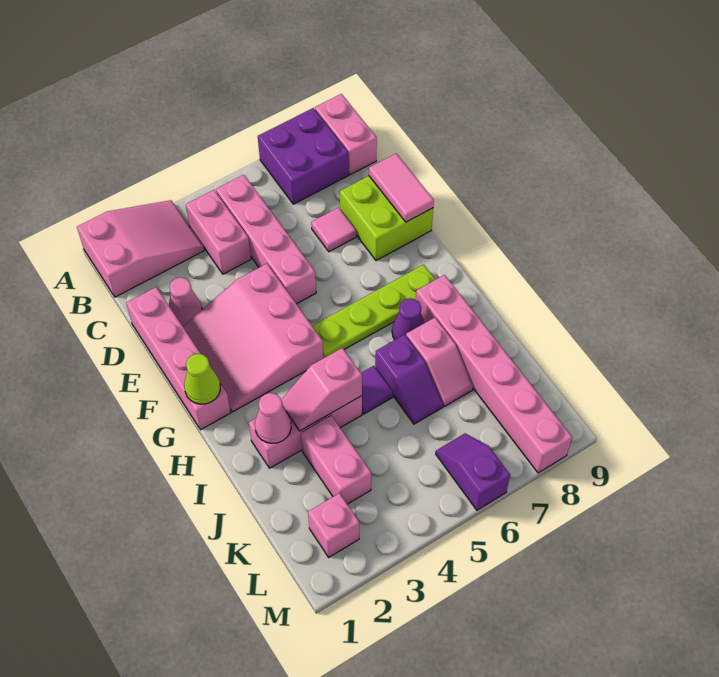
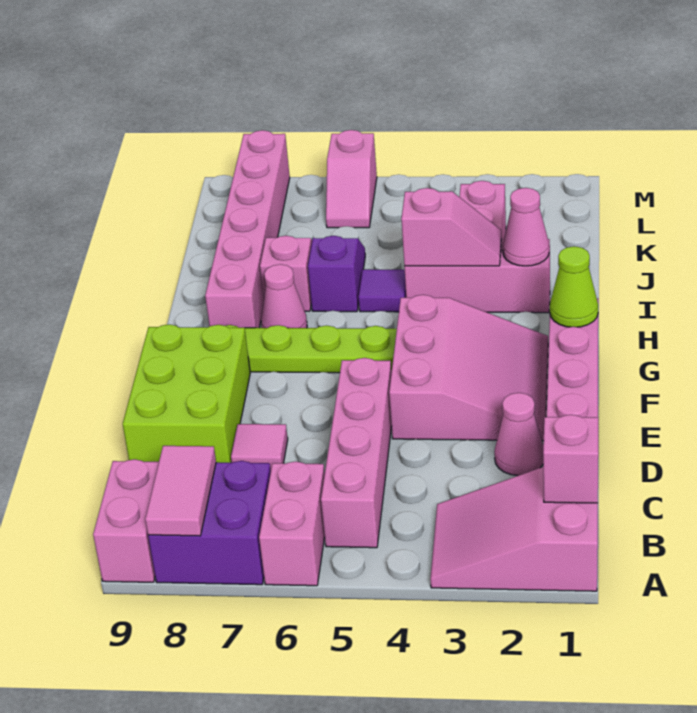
pink brick B4:C4 level 1 -> pink brick A6:B6 level 1
lime brick D8:E9 level 1 -> lime brick D8:F9 level 1
pink tile D9:E9 level 2 -> pink tile A8:B8 level 2
purple cone H7 level 1 -> pink cone H7 level 1
pink brick L2 level 1 -> pink brick B1 level 2
purple slope L6:M6 level 1 top M -> pink slope L6:M6 level 1 top M

